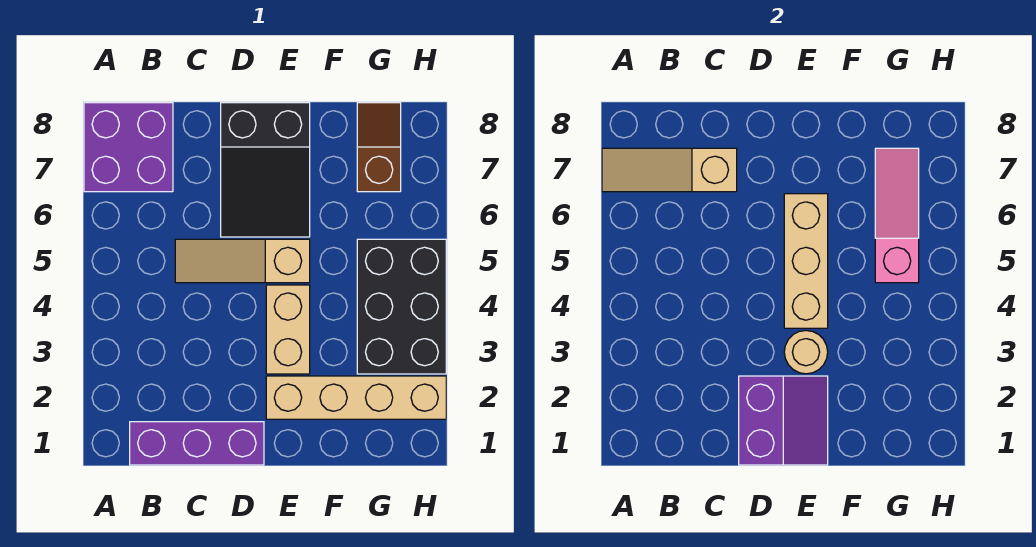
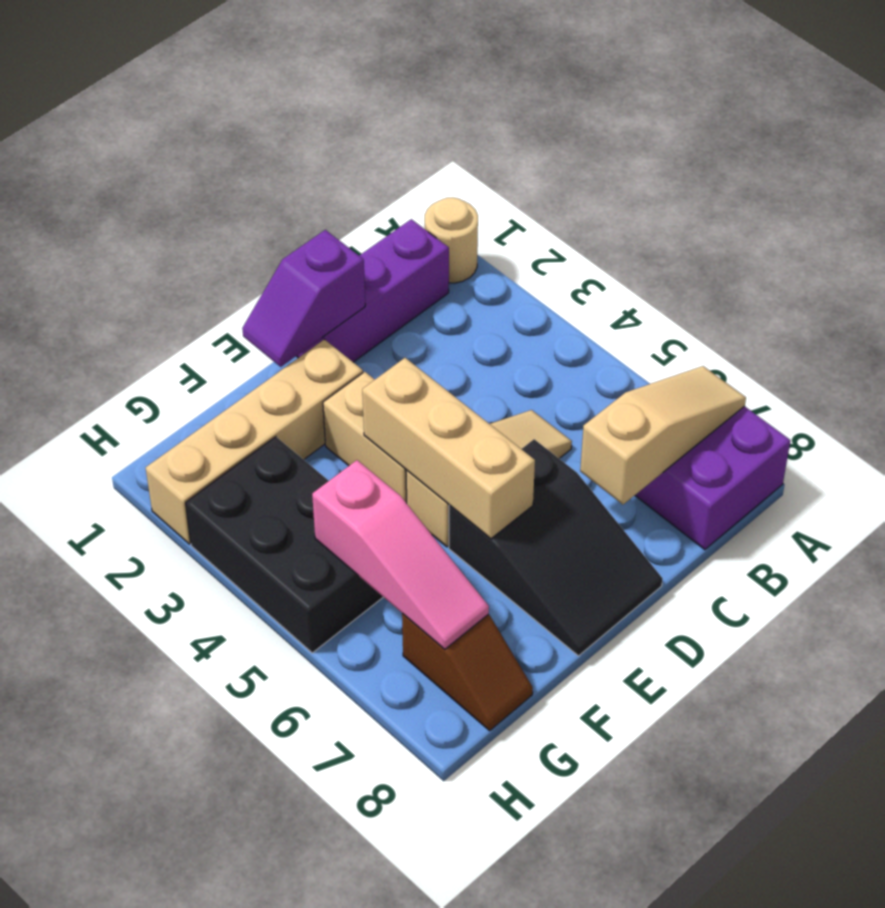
purple slope D1:E2 level 2 top D -> purple slope D1:E1 level 2 top D
black slope D6:E8 level 1 top 8 -> black slope D6:E8 level 1 top 6
tan round brick E3 level 2 -> tan round brick A1 level 1

